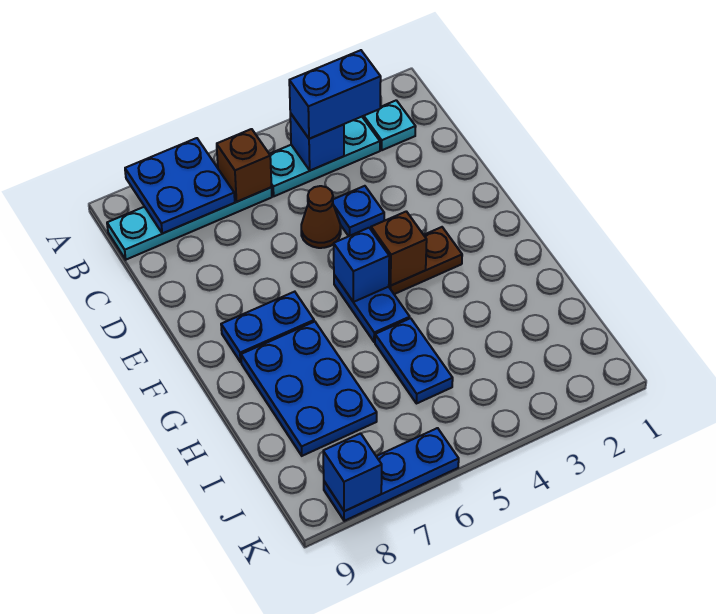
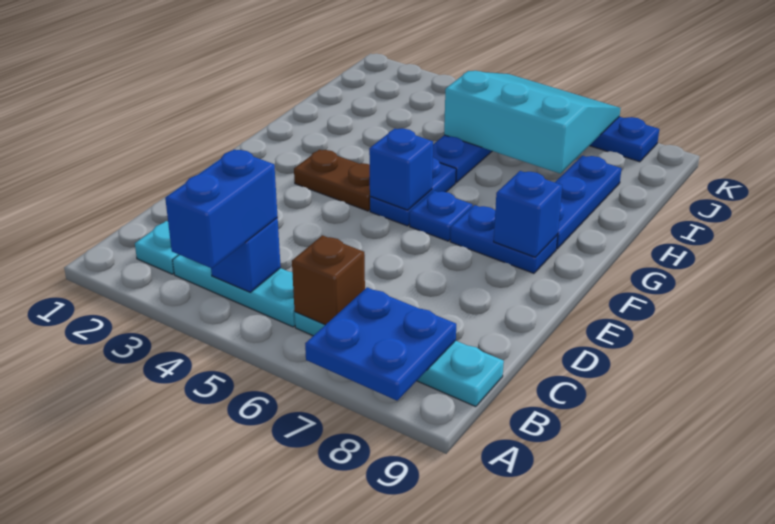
blue brick B3:B4 level 3 -> blue brick A4:B4 level 3
blue plate D4 level 1 -> blue plate F6 level 1
brown cone D5 level 1 -> none
brown brick F4 level 2 -> none
blue plate G7:I8 level 1 -> blue plate G8:I8 level 1
none -> cyan slope I5:K7 level 2 top I
blue brick K8 level 2 -> blue brick F8 level 2

